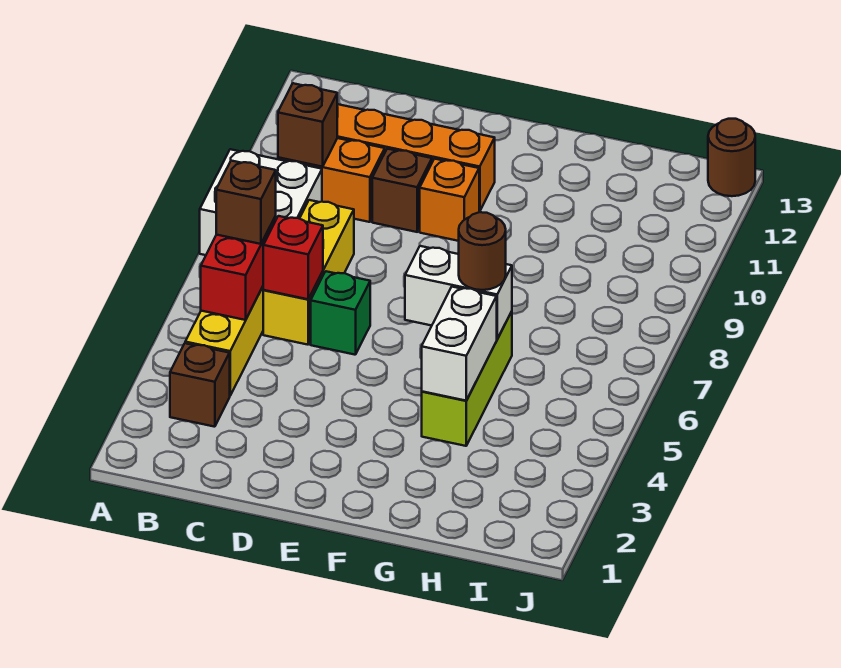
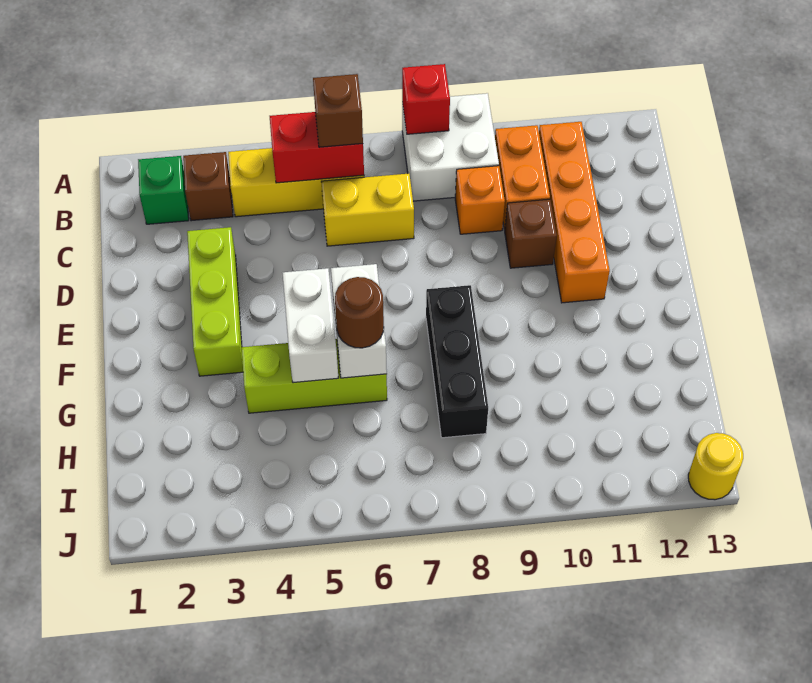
brown brick B10 level 2 -> none
yellow brick C6:C8 level 1 -> yellow brick C6:C7 level 1
red brick C6 level 2 -> red brick A8 level 2
none -> lime brick D3:F3 level 1
green brick D6 level 1 -> green brick B2 level 1
orange brick E10 level 1 -> orange brick C9 level 1
none -> black brick F8:H8 level 1
white brick G4:G5 level 2 -> white brick F5:G5 level 2
brown round brick J13 level 1 -> yellow round brick J13 level 1

